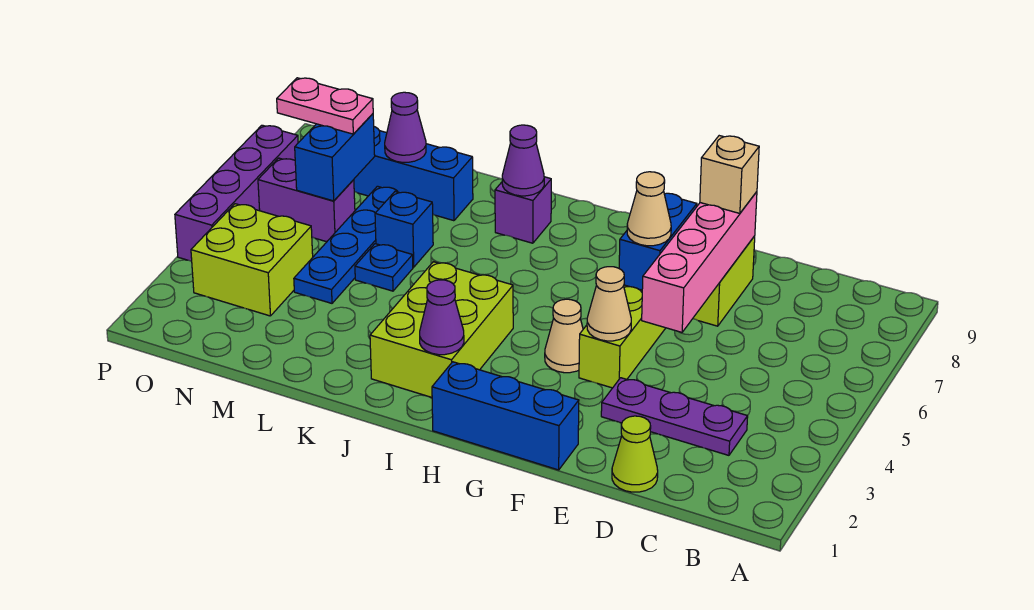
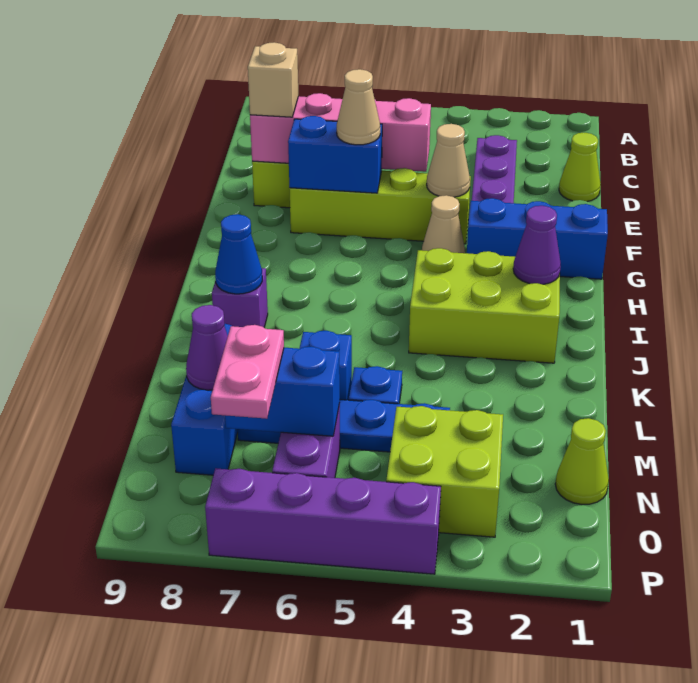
blue brick F1:H1 level 1 -> blue brick G1:G3 level 1
purple cone J8 level 2 -> blue cone J8 level 2
none -> lime cone N1 level 1

